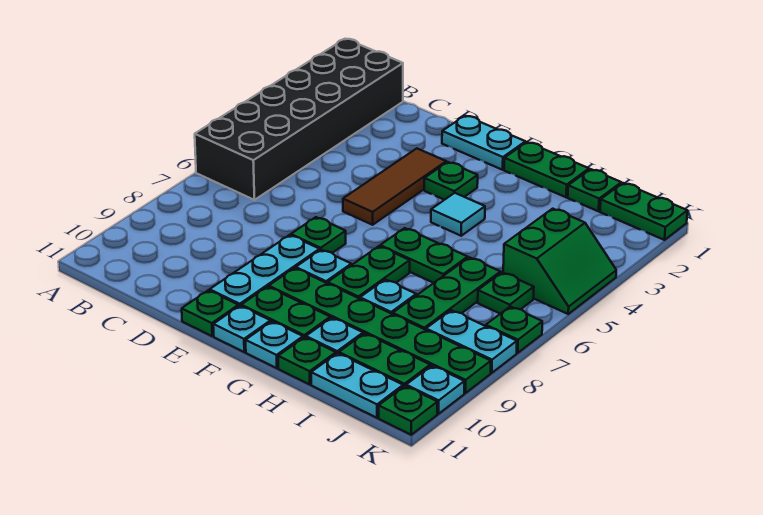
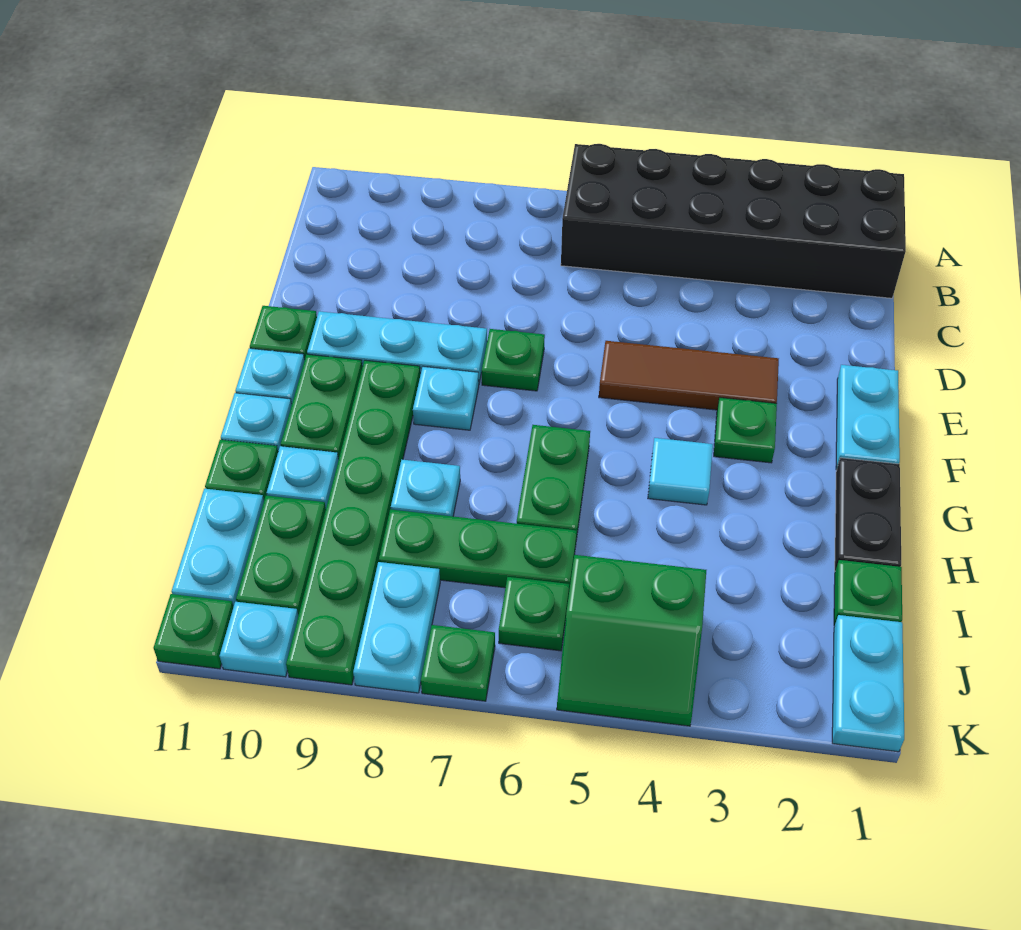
green plate G1:H1 level 1 -> black plate G1:H1 level 1
green plate G7:G8 level 1 -> none
green plate J1:K1 level 1 -> cyan plate J1:K1 level 1

